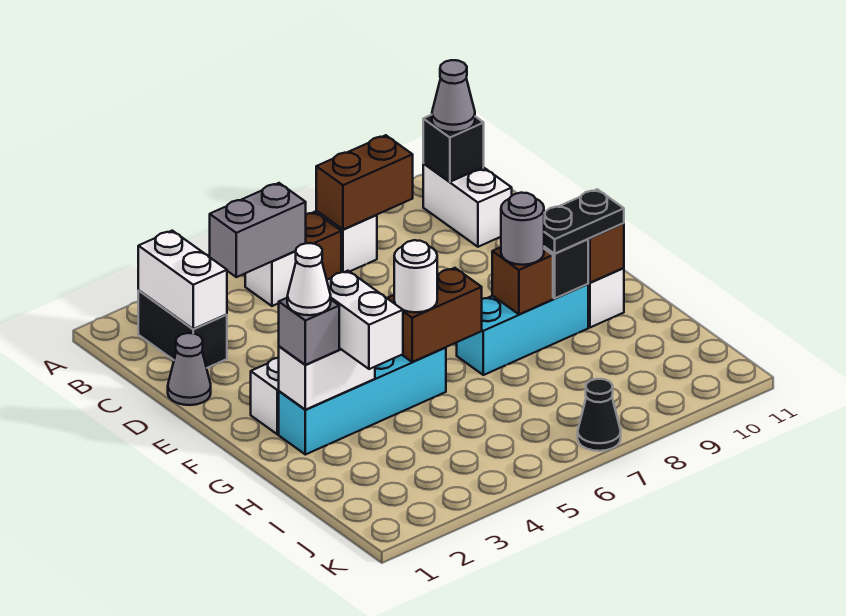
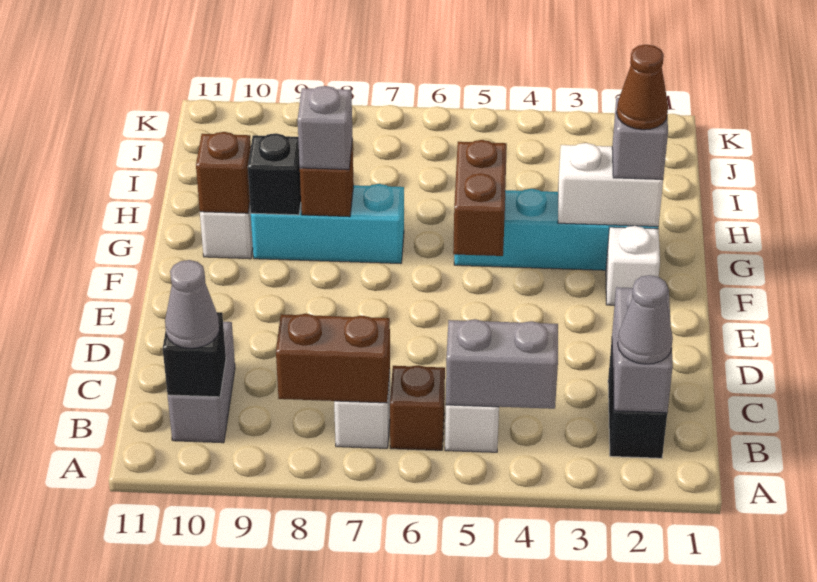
white brick B2:C2 level 2 -> grey brick B2:C2 level 2
white brick B10:C10 level 1 -> grey brick B10:C10 level 1
grey cone D1 level 1 -> grey cone B2 level 3
white cone G2 level 4 -> brown cone G2 level 4
white brick G3:H3 level 3 -> none
brown brick G5:G6 level 2 -> brown brick F5:G5 level 2
white round brick G5 level 3 -> none
grey round brick G8 level 3 -> grey brick G8 level 3
black plate G9:G10 level 3 -> none
black cone K7 level 1 -> none

